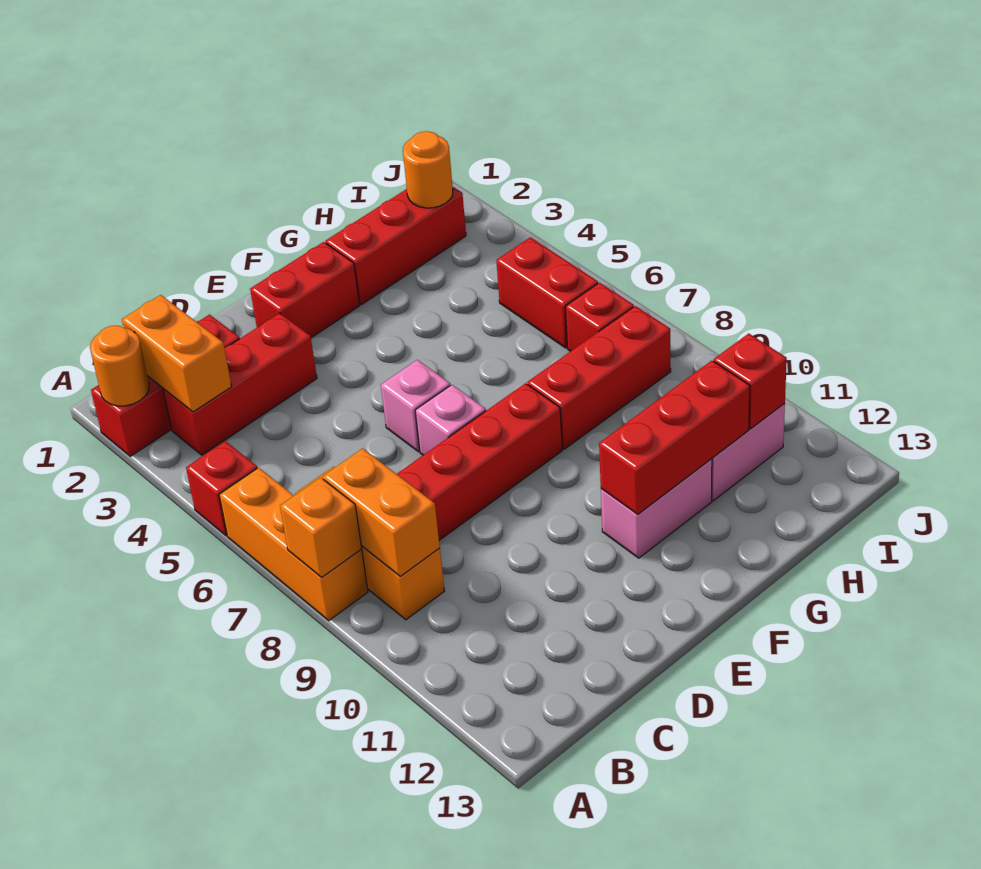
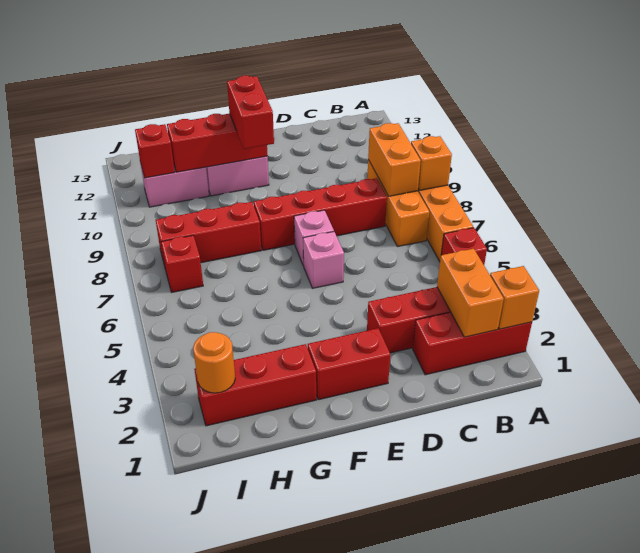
orange round brick A2 level 2 -> orange brick A2 level 2
red brick I5:I6 level 1 -> red brick F10:F11 level 3

